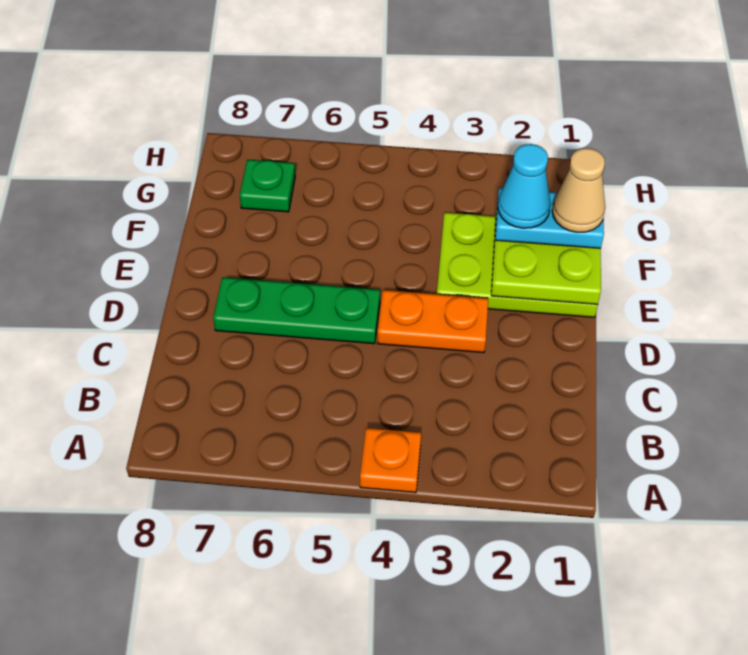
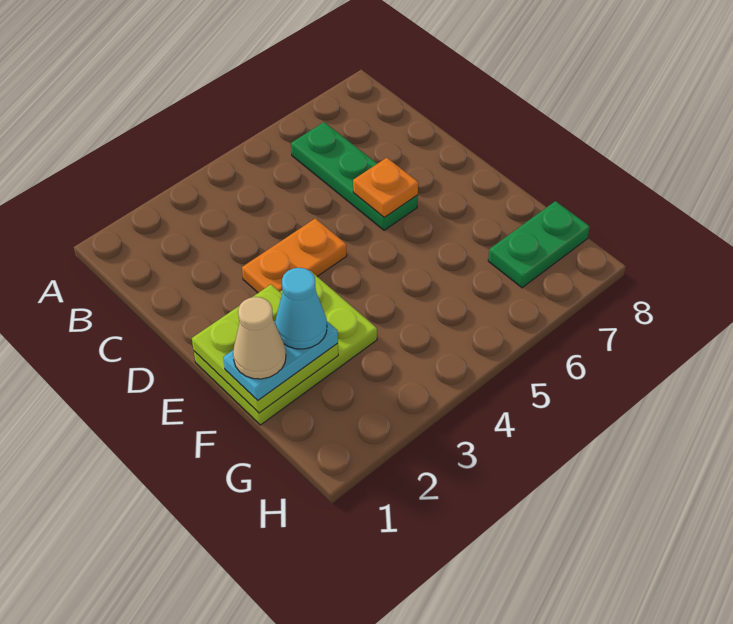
orange plate A4 level 1 -> orange plate D6 level 2
green plate D5:D7 level 1 -> green plate B6:D6 level 1
green plate G7 level 1 -> green plate G7:G8 level 1

